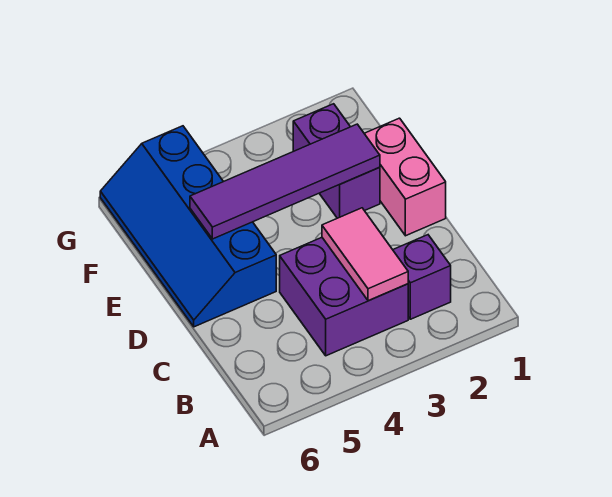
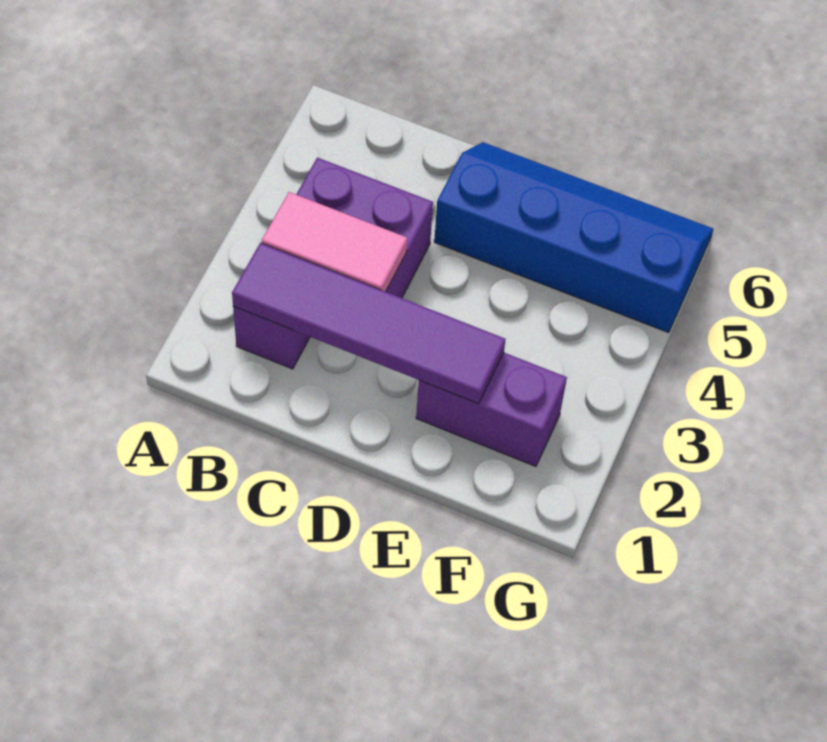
pink brick D1:E1 level 1 -> none
purple tile E2:E5 level 2 -> purple tile B2:E2 level 2

